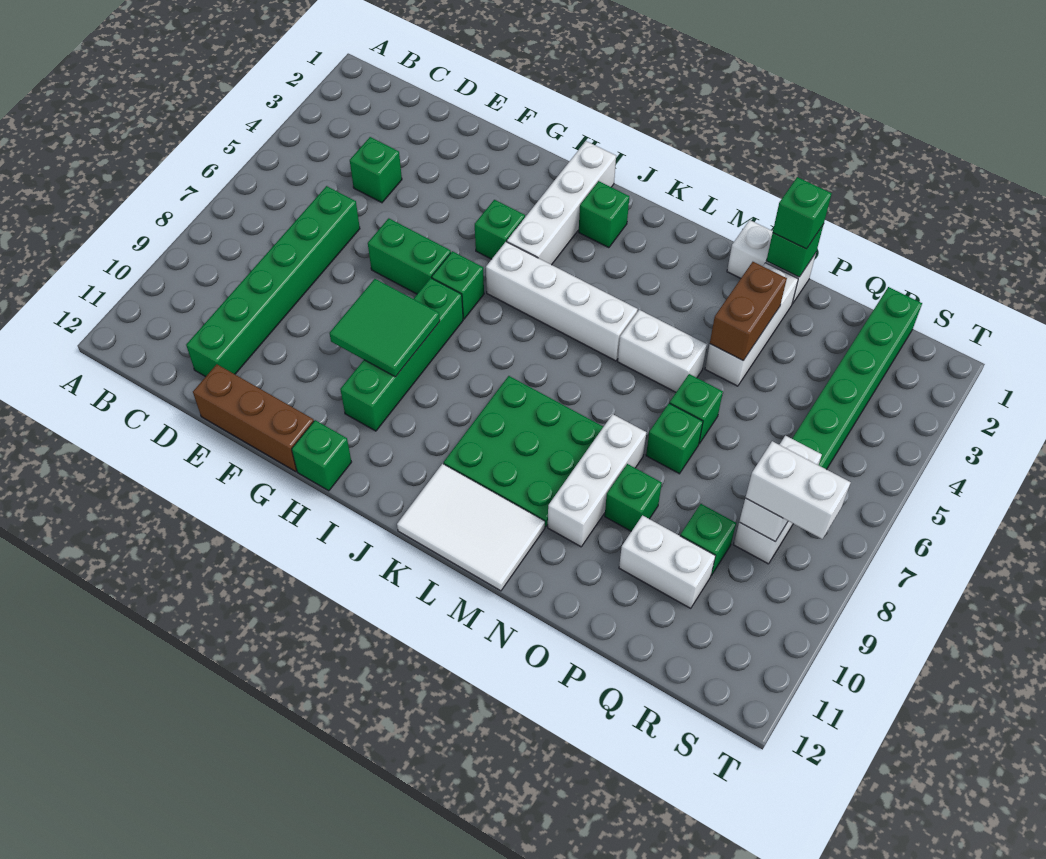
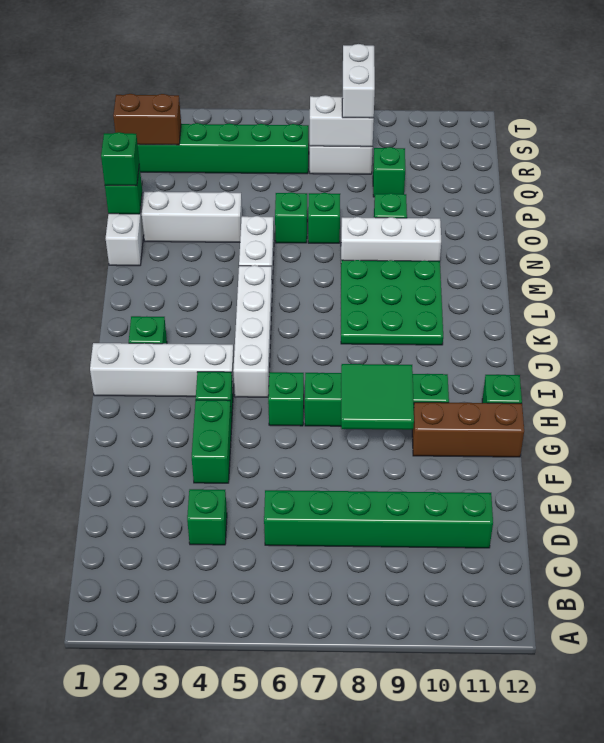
brown brick E12:G12 level 1 -> brown brick G10:G12 level 1
green brick F6:G6 level 1 -> green brick F4:G4 level 1
white tile K11:M12 level 1 -> none
brown brick O3:O4 level 2 -> brown brick R1:R2 level 2
white brick P10:Q10 level 1 -> none

